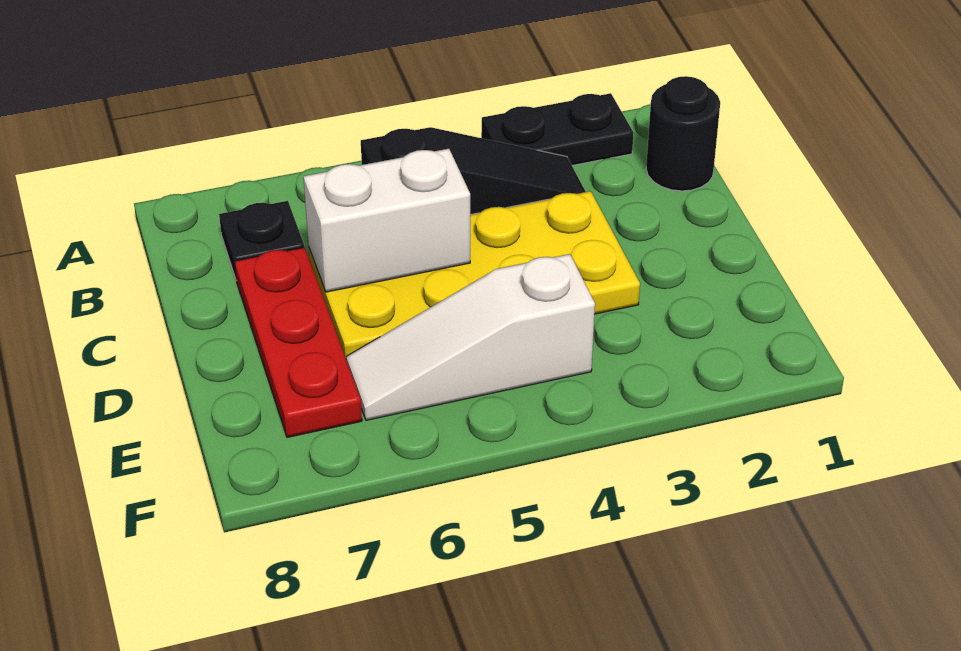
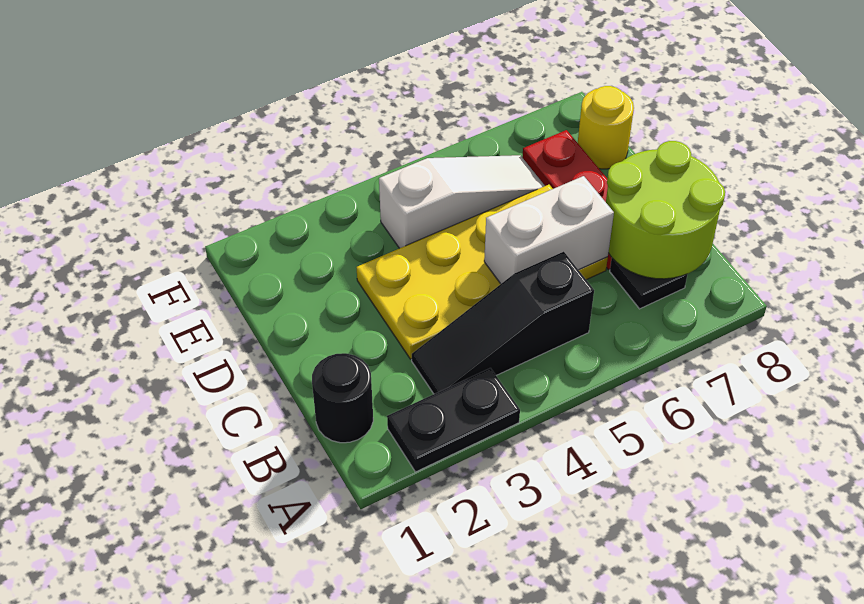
none -> lime round brick B7:C8 level 2
none -> yellow round brick E8 level 1

